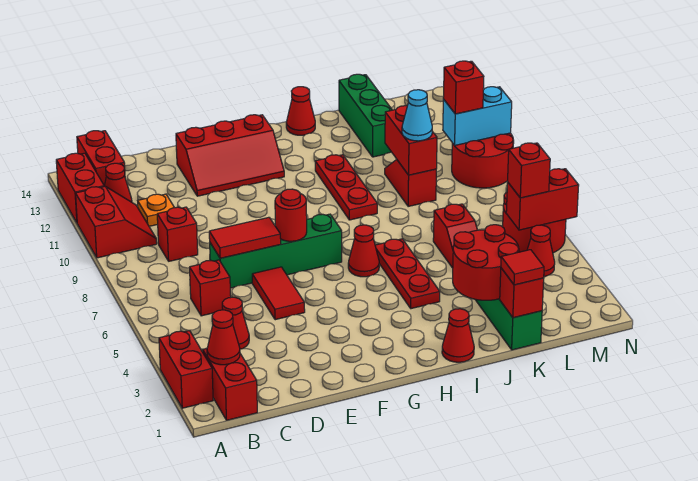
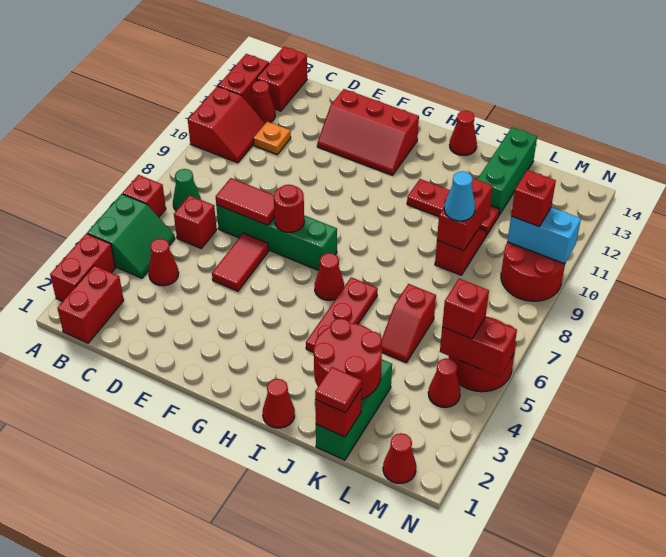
none -> green slope A4:B5 level 1 top A
red cone B2 level 2 -> red cone M1 level 1
none -> green cone B7 level 1
red brick C9 level 1 -> red brick A6 level 1
red plate I9:I11 level 1 -> red plate I11:K11 level 1

